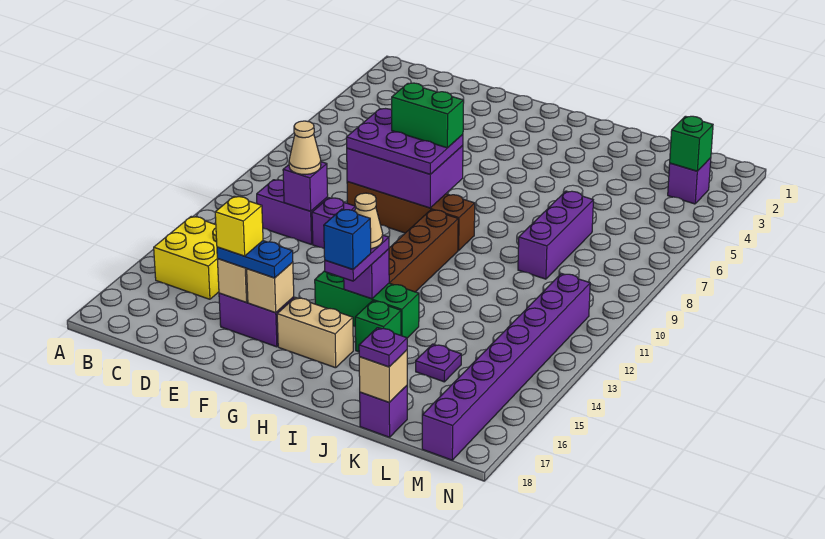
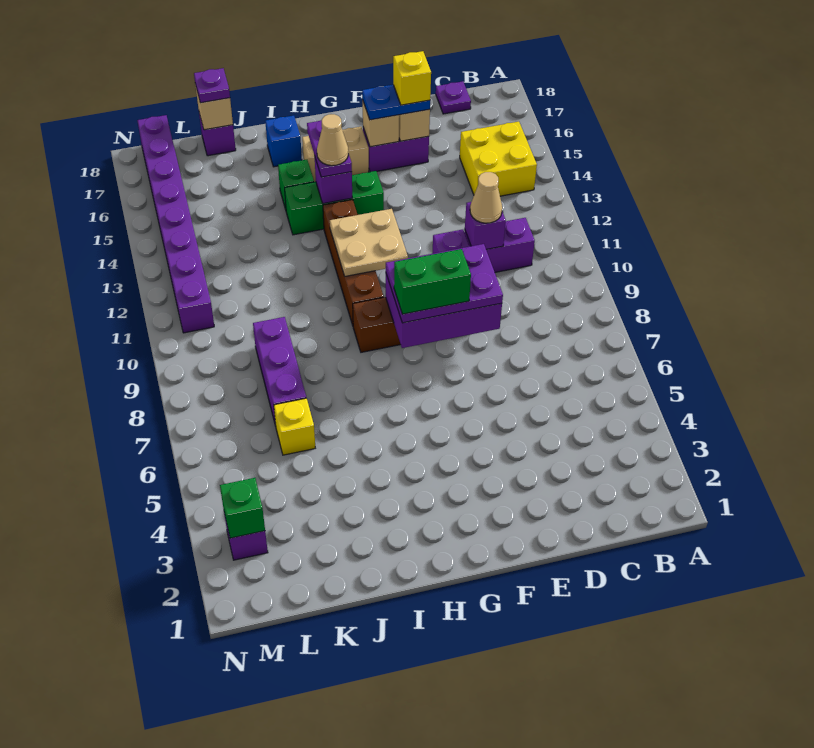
none -> tan plate G11:H12 level 2
blue brick H15 level 4 -> blue brick I17 level 1
none -> yellow brick K6 level 1
purple plate K15 level 1 -> purple plate C18 level 1

